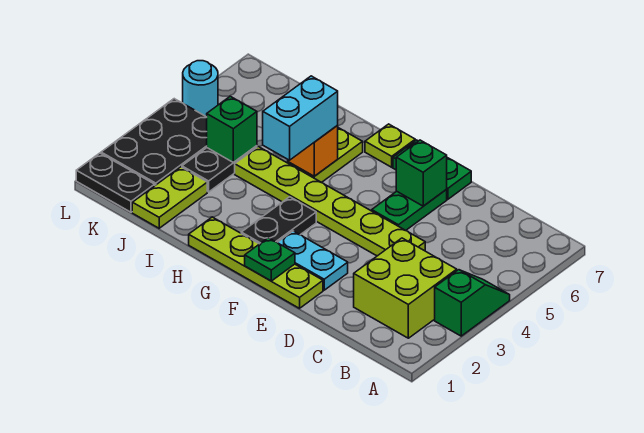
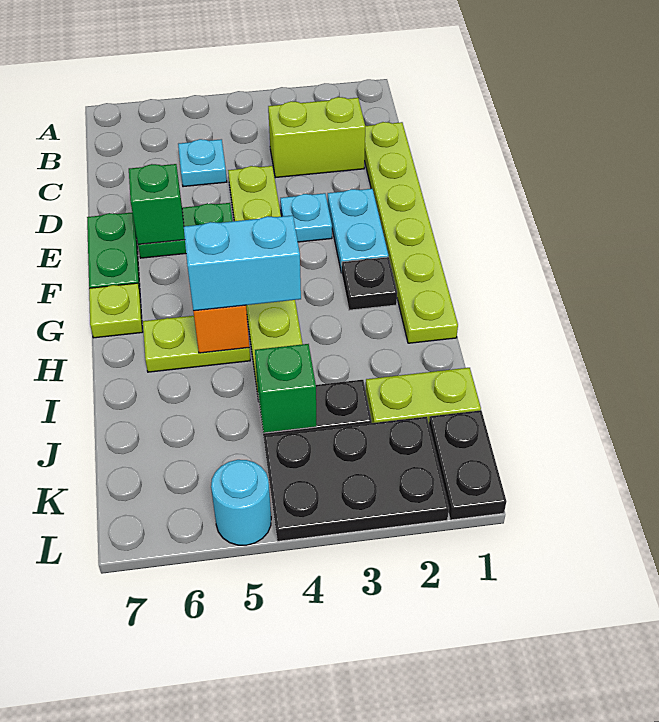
green slope A3:A4 level 1 top 3 -> none
lime brick B2:C3 level 1 -> lime brick C2:C3 level 1
none -> cyan plate C5 level 1
lime plate E1:H1 level 1 -> lime plate C1:H1 level 1
none -> cyan plate E3 level 1
green plate F1 level 2 -> none
black plate G2:G3 level 1 -> black plate G2 level 1

